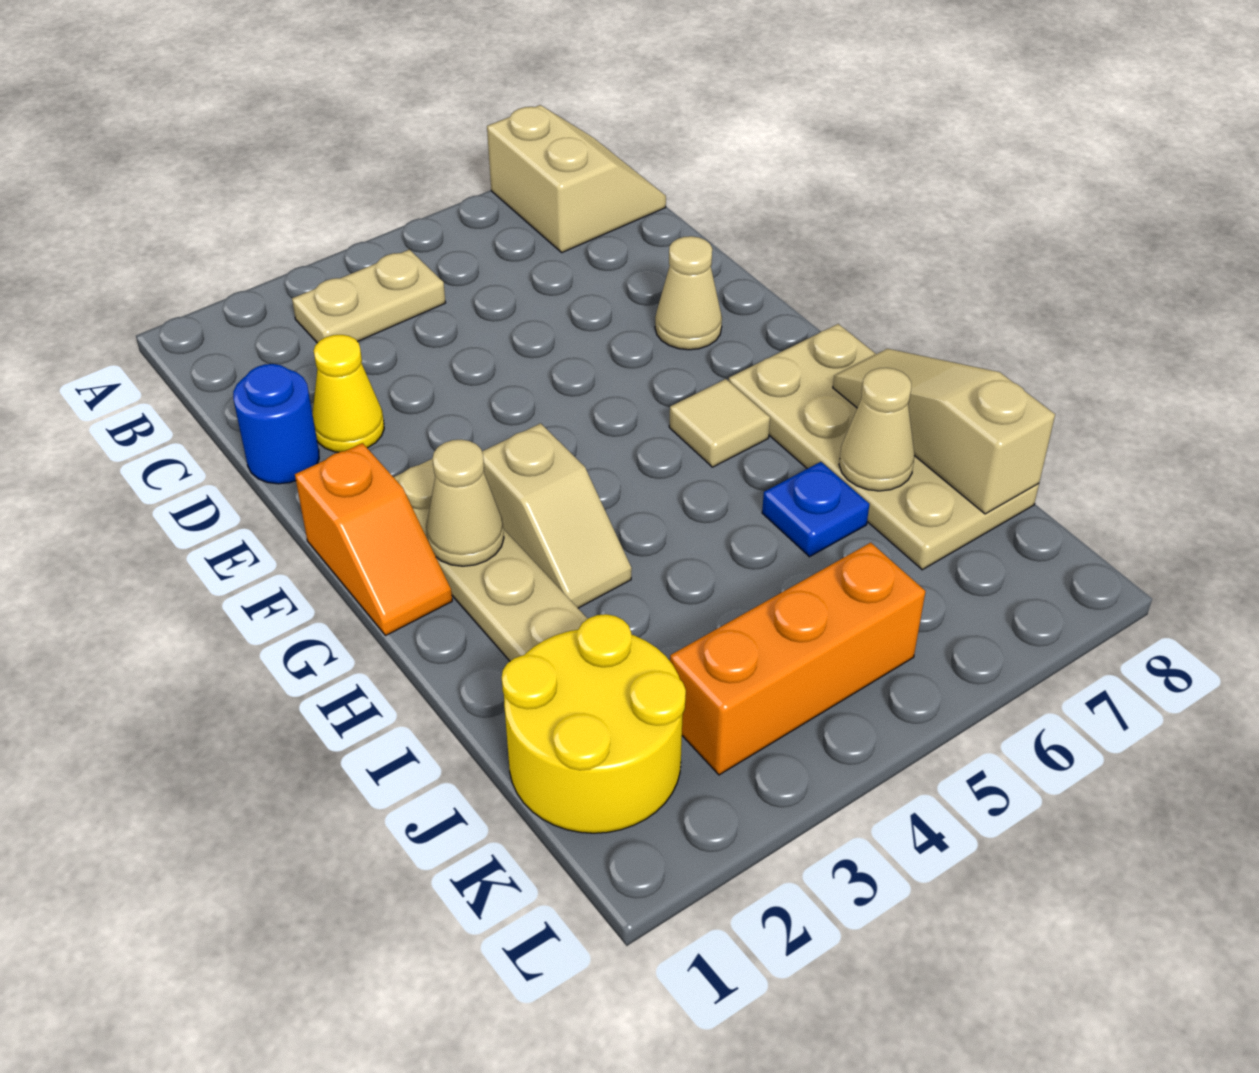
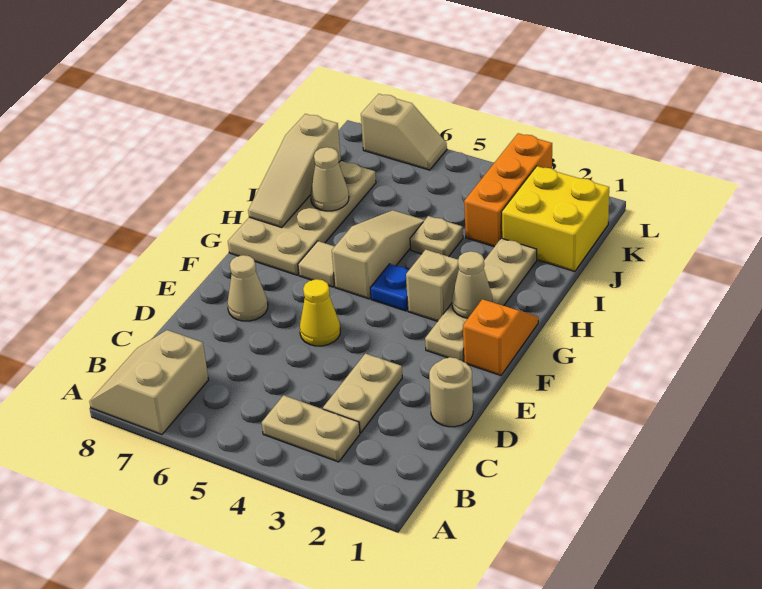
none -> tan plate C3:D3 level 1
blue round brick D1 level 1 -> tan round brick D1 level 1
yellow cone D2 level 1 -> yellow cone E5 level 1
none -> tan slope G5:I5 level 1 top G
none -> tan plate I4 level 1
blue plate I6 level 1 -> blue plate G4 level 1
yellow round brick J1:K2 level 1 -> yellow brick J1:K2 level 1
orange brick K3:K5 level 1 -> orange brick J3:L3 level 1
none -> tan slope L6:L7 level 1 top 7

